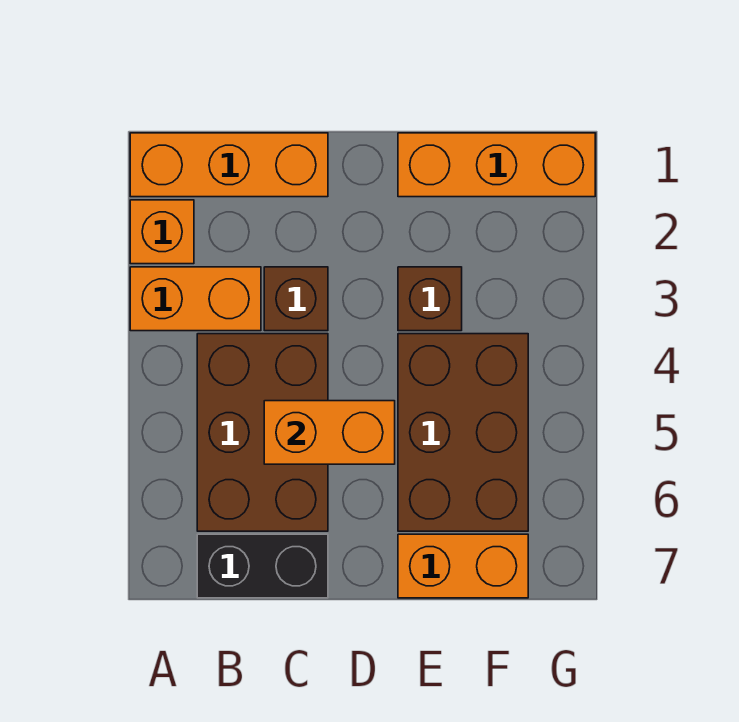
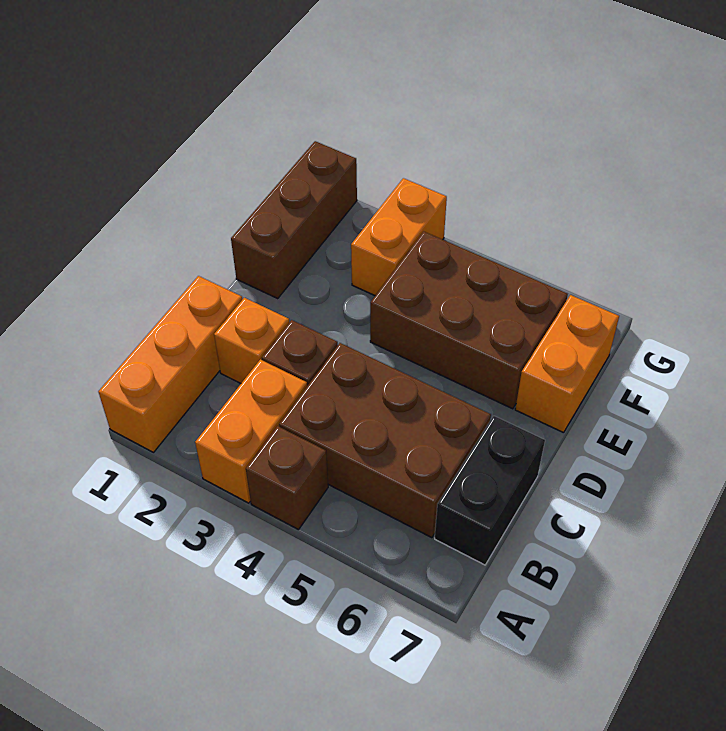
orange brick A2 level 1 -> orange brick C2 level 1
orange brick C5:D5 level 2 -> orange brick F3:G3 level 1
orange brick E1:G1 level 1 -> brown brick E1:G1 level 1
brown brick E3 level 1 -> brown brick A4 level 1

